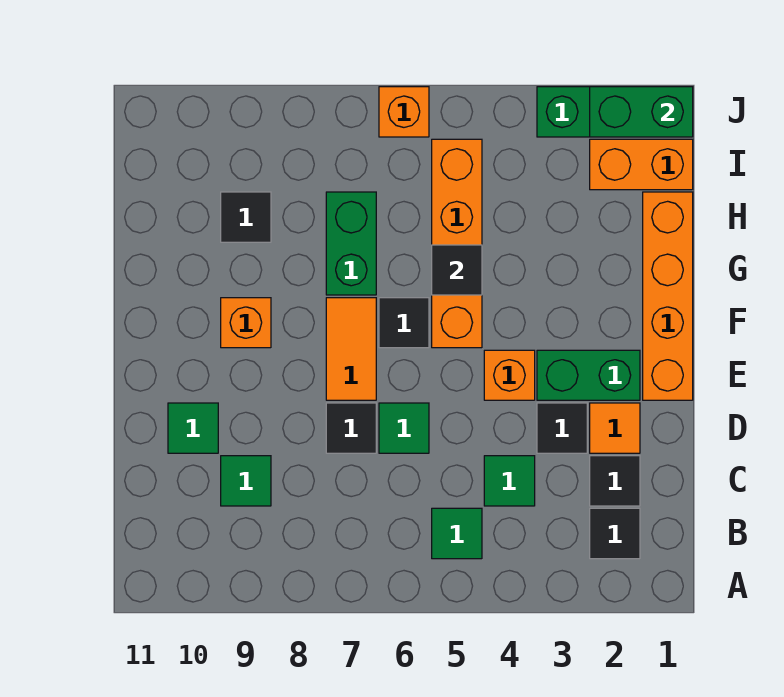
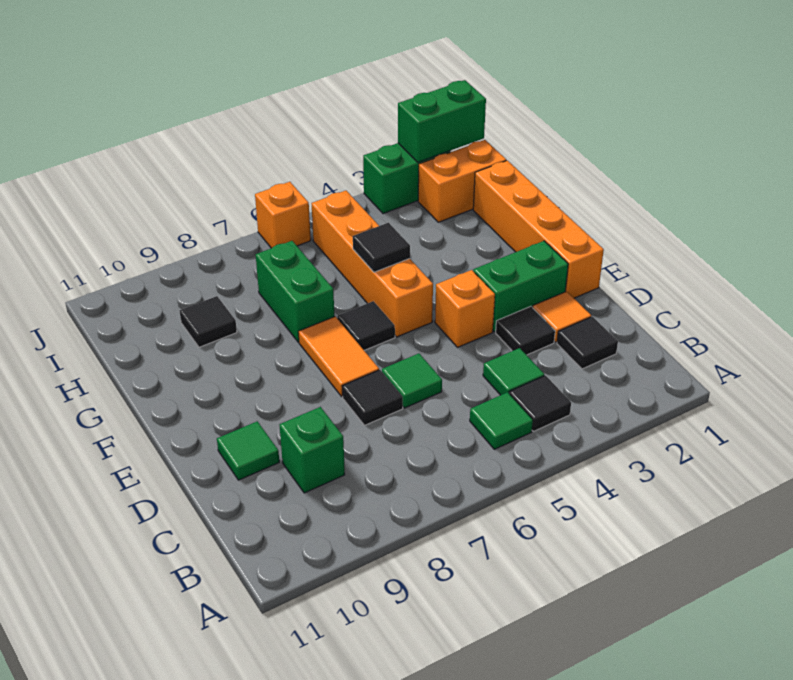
black tile B2 level 1 -> black tile B4 level 1
green tile C9 level 1 -> green brick C9 level 1
orange brick F9 level 1 -> none

